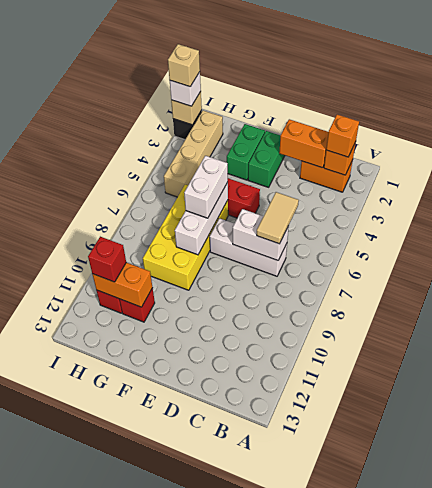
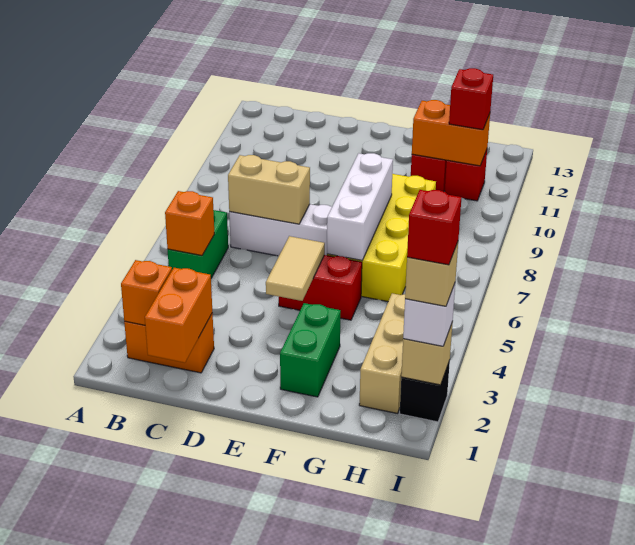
orange brick B2 level 3 -> orange brick B5 level 2
orange brick C2:D2 level 2 -> orange brick C1:C2 level 2
tan tile C6:C7 level 3 -> tan tile E4:E5 level 2
white brick C7:D7 level 2 -> tan brick C7:D7 level 2
green brick E2:E3 level 1 -> green brick B5:B6 level 1
white brick F6:F7 level 3 -> none
tan brick H2:H5 level 1 -> tan brick H2:H4 level 1
none -> red brick I2 level 5

